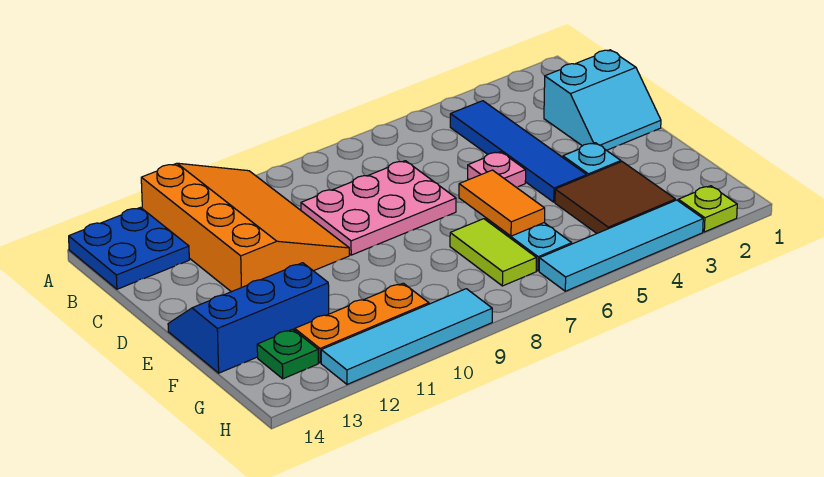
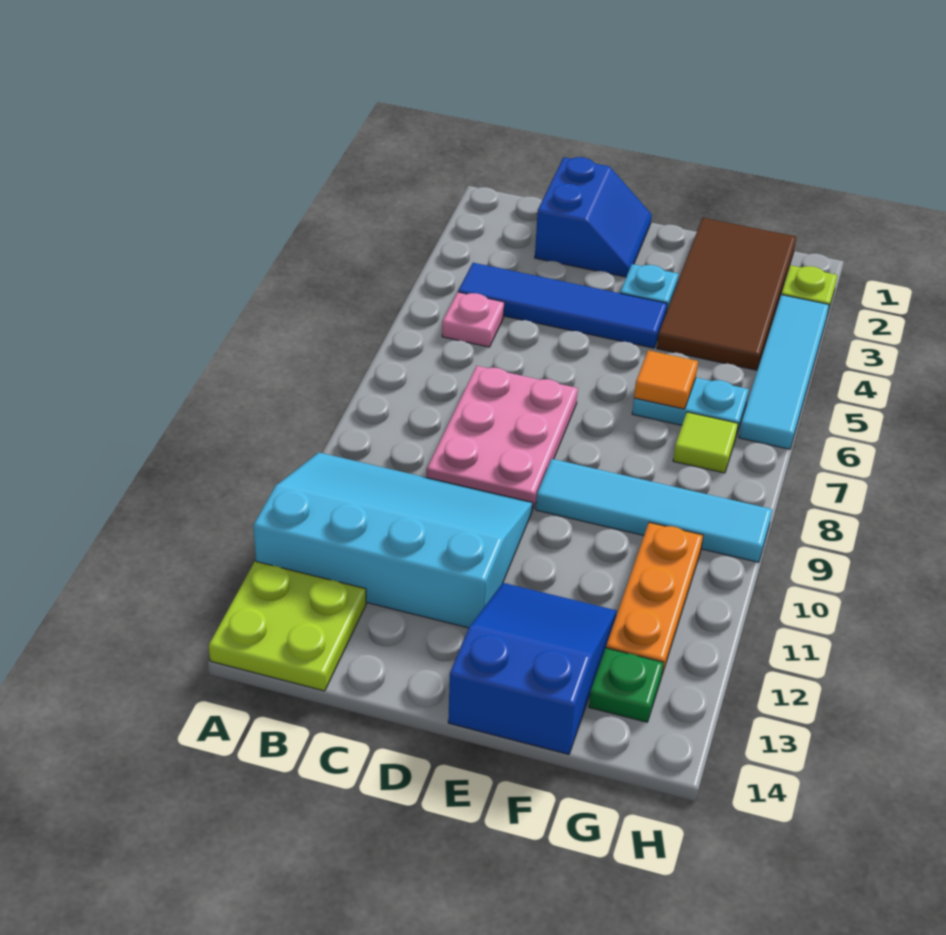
orange slope A10:D12 level 1 top 12 -> cyan slope A10:D12 level 1 top 12
blue plate A13:B14 level 1 -> lime plate A13:B14 level 1
cyan slope C1:D2 level 1 top C -> blue slope C1:D2 level 1 top C
pink plate D5 level 1 -> pink plate B5 level 1
orange tile E6:F6 level 2 -> orange tile F6 level 2
blue slope E12:F14 level 1 top F -> blue slope E12:F14 level 1 top 14
brown tile F3:G4 level 1 -> brown tile F1:G4 level 1
lime tile F7:G7 level 1 -> lime tile G7 level 1
cyan tile H9:H12 level 1 -> cyan tile E9:H9 level 1

